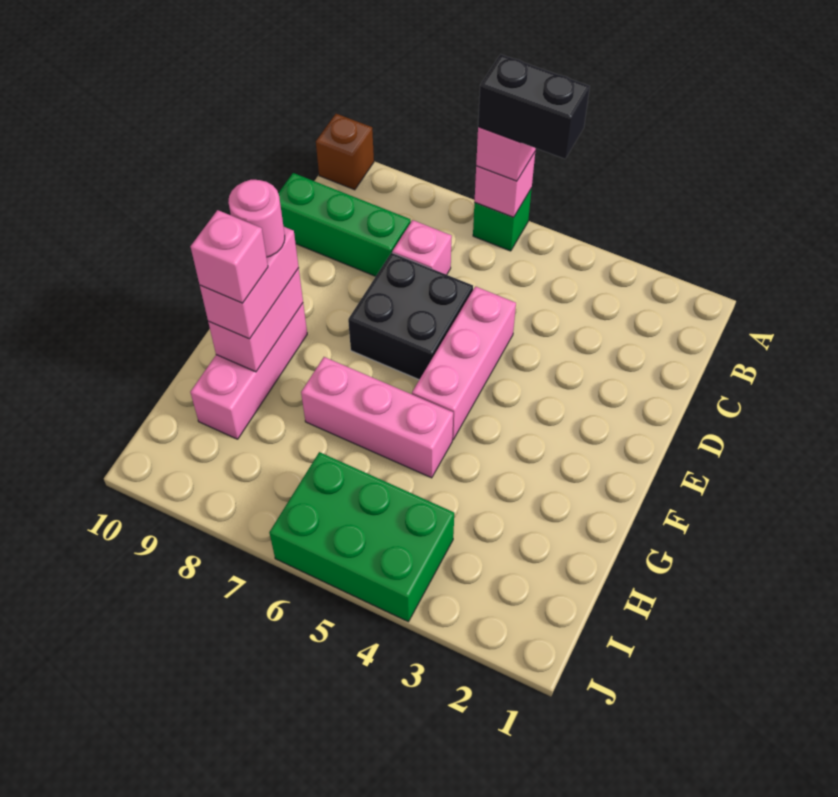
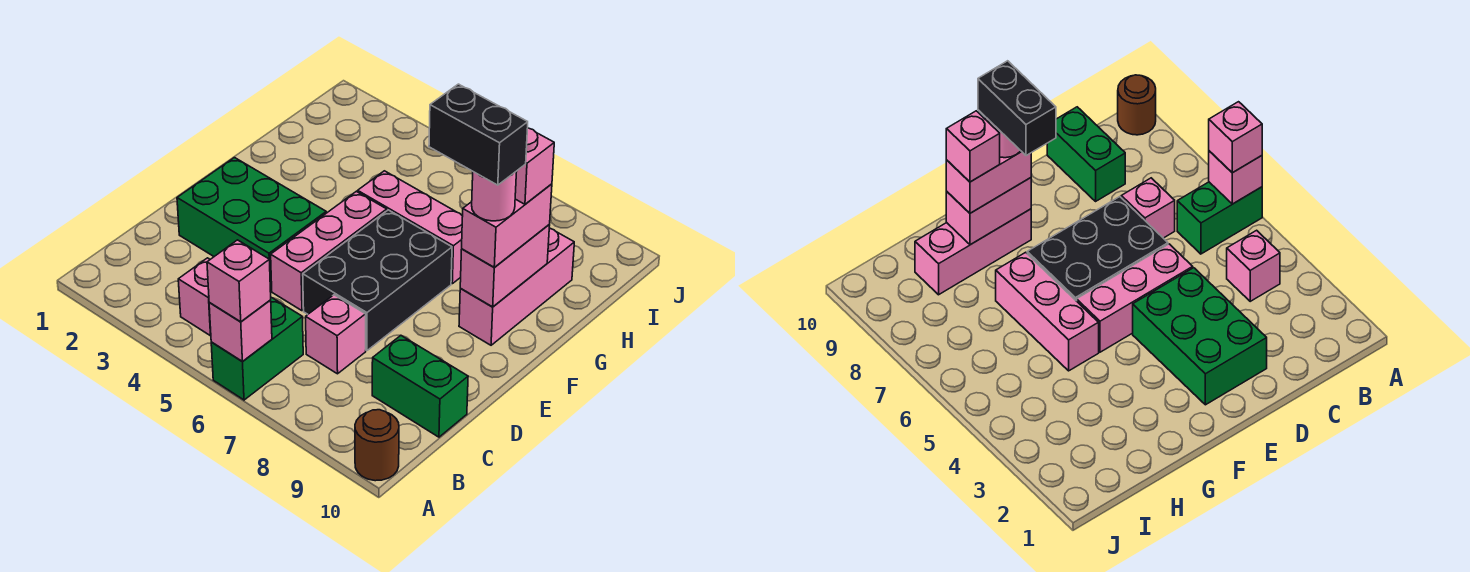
black brick A5:A6 level 4 -> black brick F8:F9 level 5
green brick A6 level 1 -> green brick A6:B6 level 1
brown brick A10 level 1 -> brown round brick A10 level 1
none -> pink brick B4 level 1
green brick C8:C10 level 1 -> green brick C9:C10 level 1
black brick D6:E7 level 1 -> black brick D6:F7 level 1
green brick I4:J6 level 1 -> green brick D2:E4 level 1

